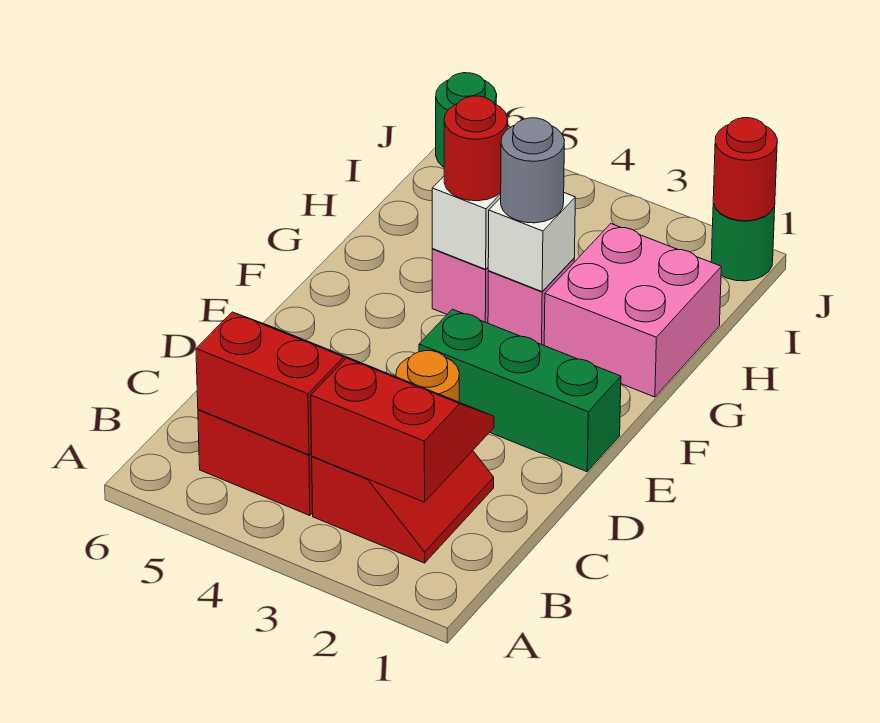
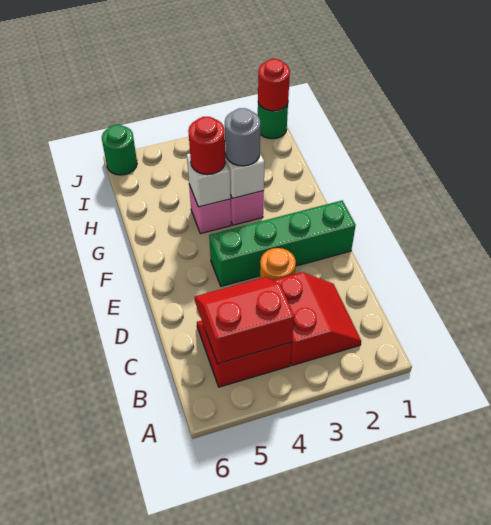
red slope B2:C3 level 2 top B -> none
green brick E1:E3 level 1 -> green brick E1:E4 level 1
pink brick G1:H2 level 1 -> none

